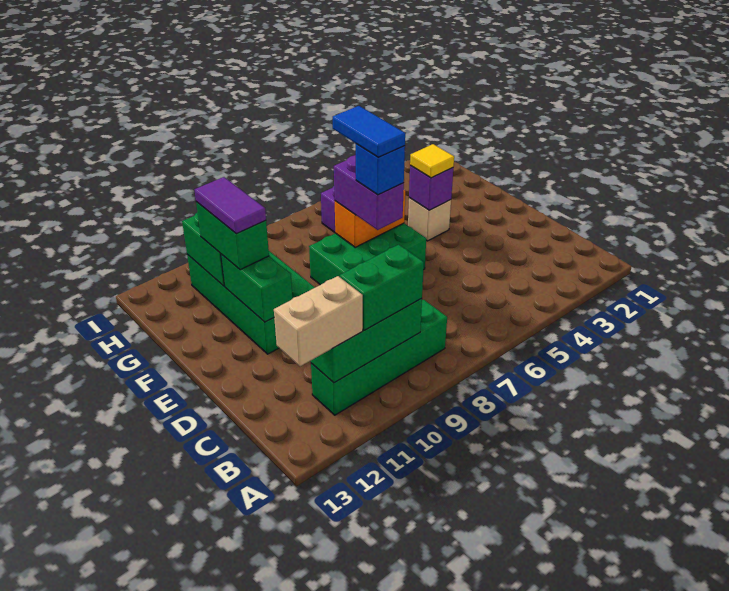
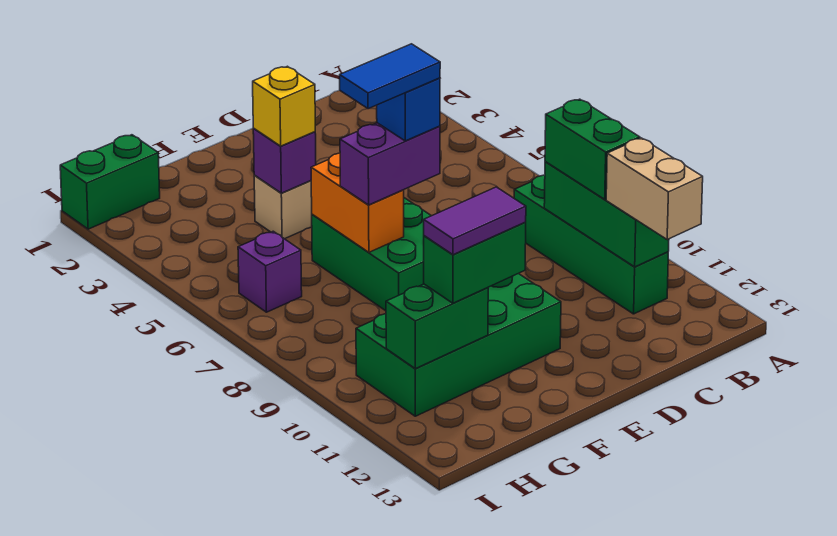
green brick E11:F11 level 2 -> green brick H1:I1 level 1
yellow tile F4 level 3 -> yellow brick F4 level 3

